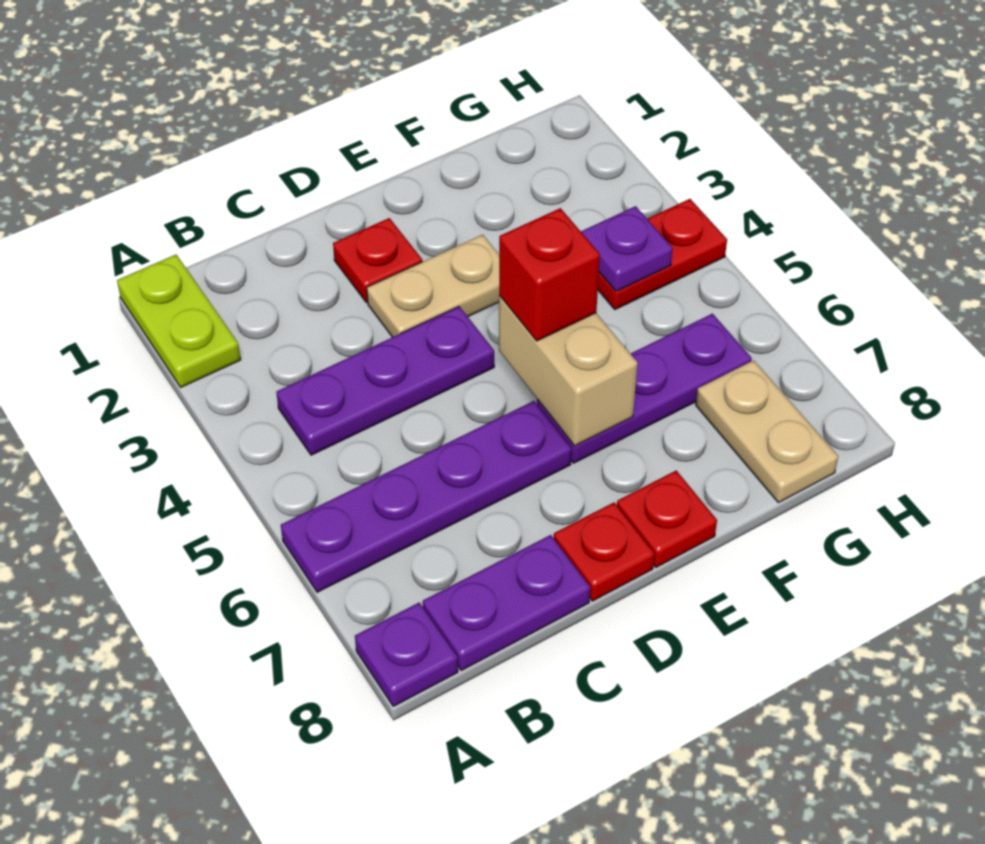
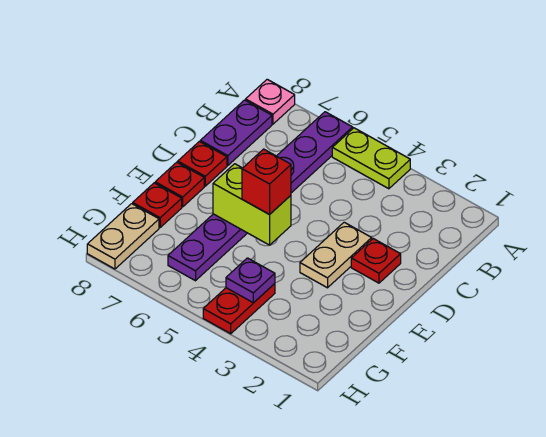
lime plate A1:A2 level 1 -> lime plate A4:A5 level 1
purple plate A8 level 1 -> pink plate A8 level 1
purple plate B4:D4 level 1 -> none
tan brick E5:E6 level 2 -> lime brick E5:E6 level 2
none -> red plate F8 level 1
tan plate G7:G8 level 1 -> tan plate G8:H8 level 1

